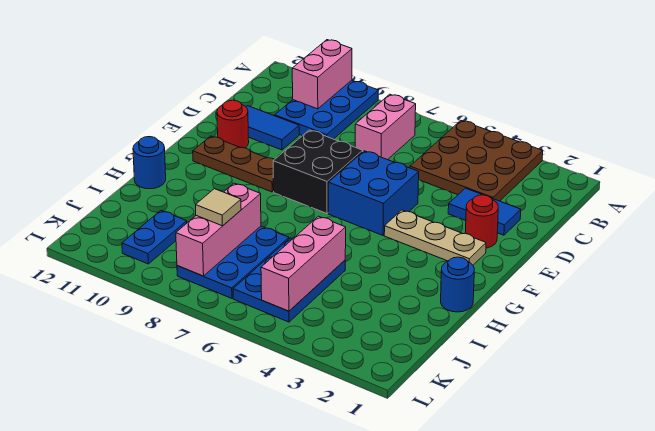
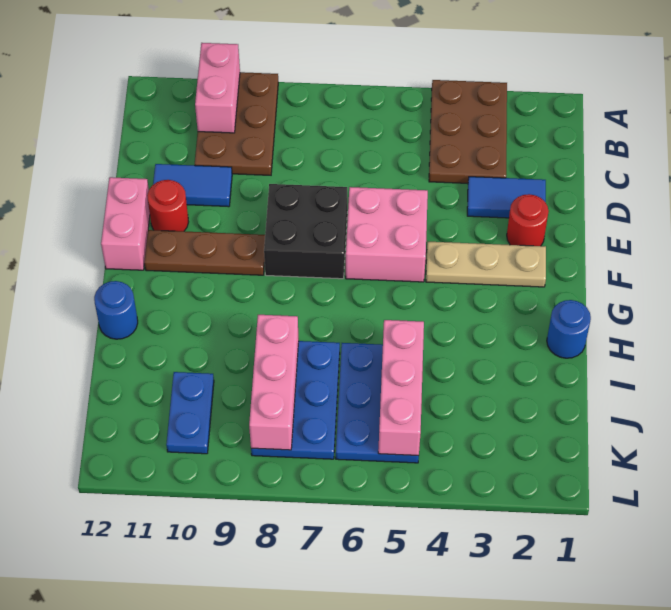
brown plate A3:C5 level 1 -> brown plate A3:C4 level 1
blue plate A9:C10 level 1 -> brown plate A9:C10 level 1
pink brick B7:C7 level 1 -> pink brick E12:F12 level 1
blue brick E5:F6 level 1 -> pink brick E5:F6 level 1
tan tile J8 level 3 -> none

